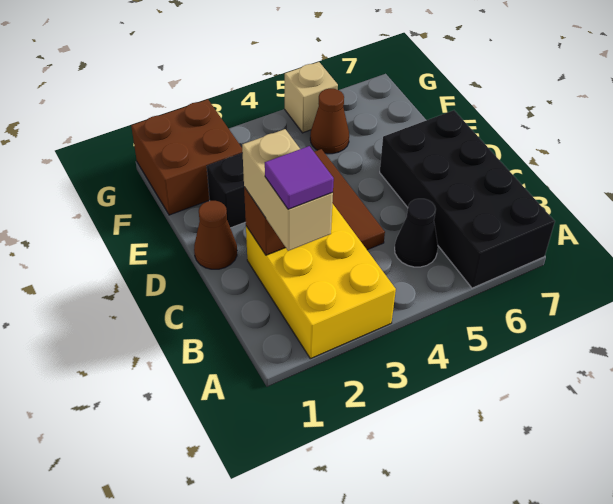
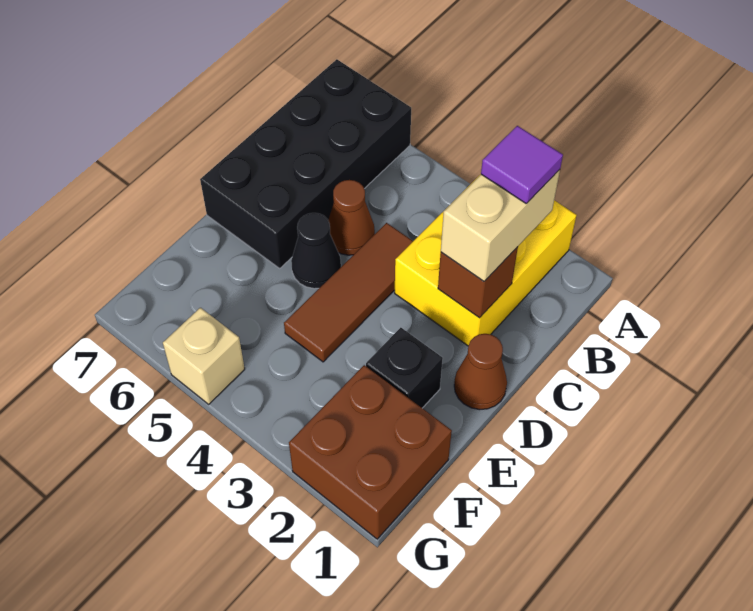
black cone B5 level 1 -> black cone D5 level 1
brown cone F5 level 1 -> brown cone C5 level 1

